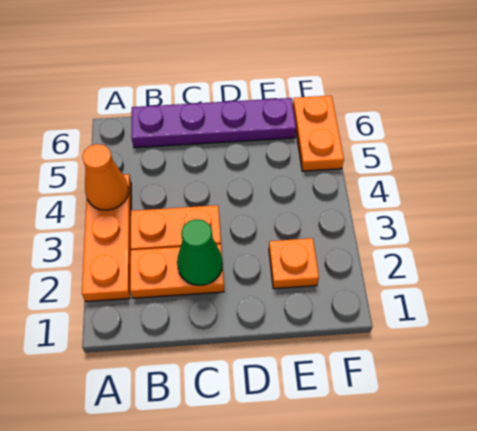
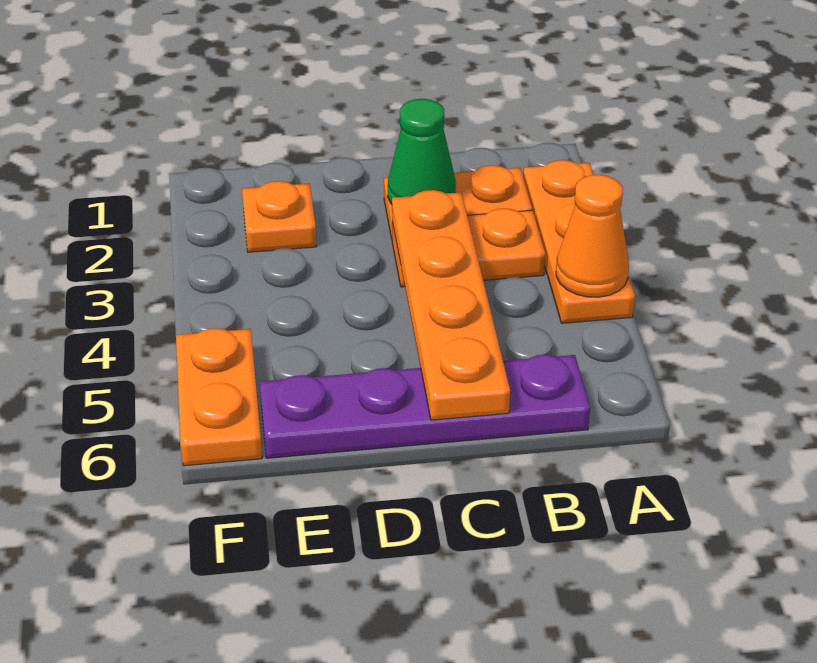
none -> orange plate C3:C6 level 2

